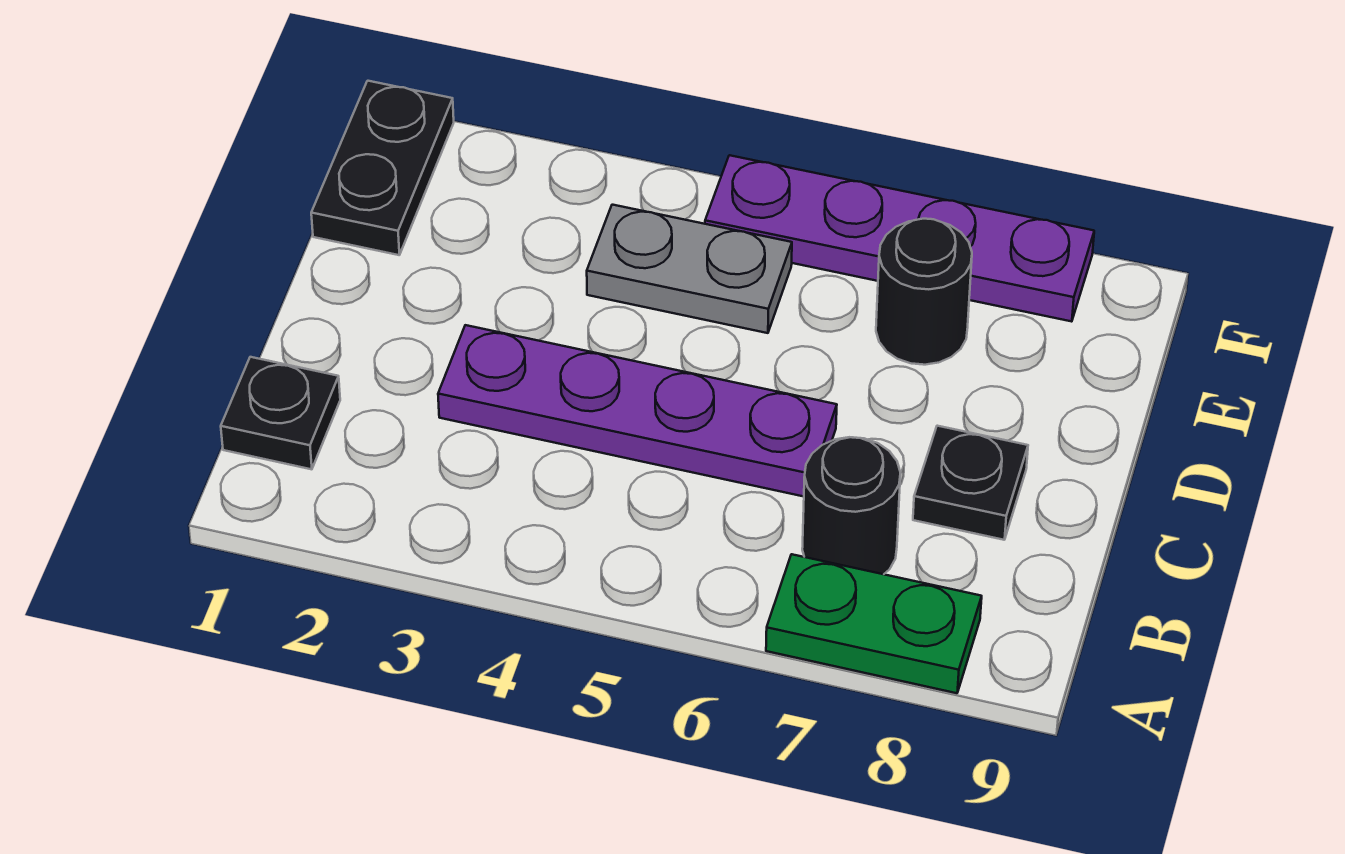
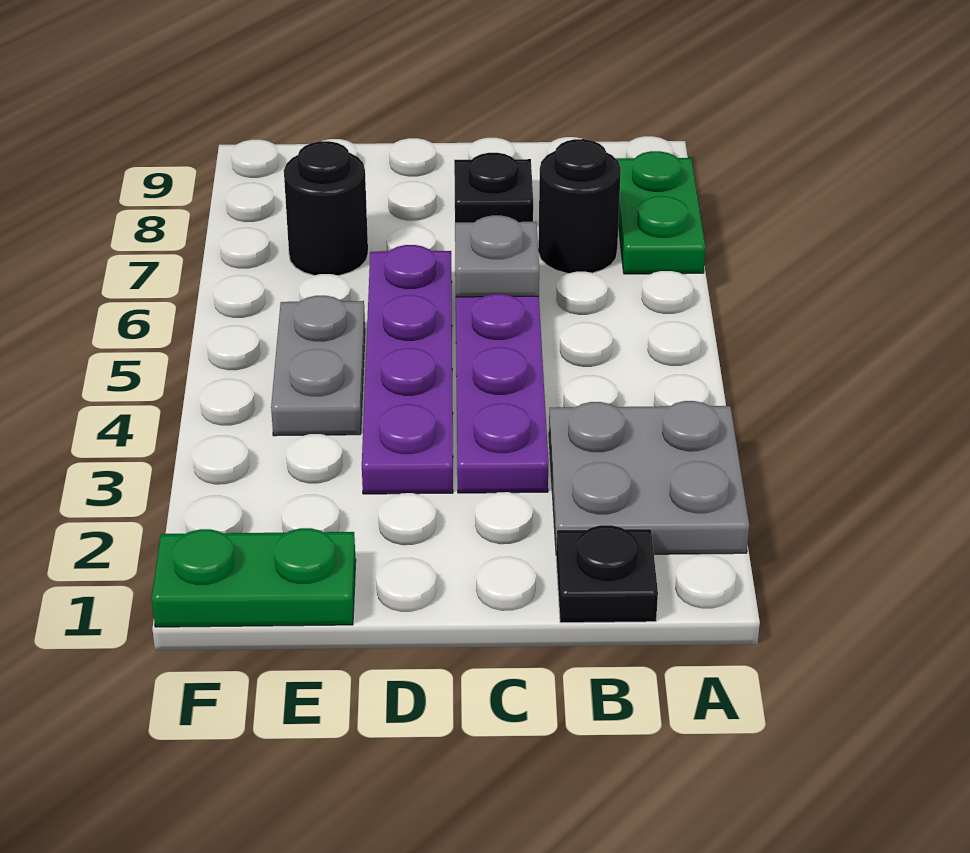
none -> grey plate A2:B3 level 1
none -> grey plate C6 level 2
black plate E1:F1 level 1 -> green plate E1:F1 level 1
purple plate F5:F8 level 1 -> purple plate D3:D6 level 1

